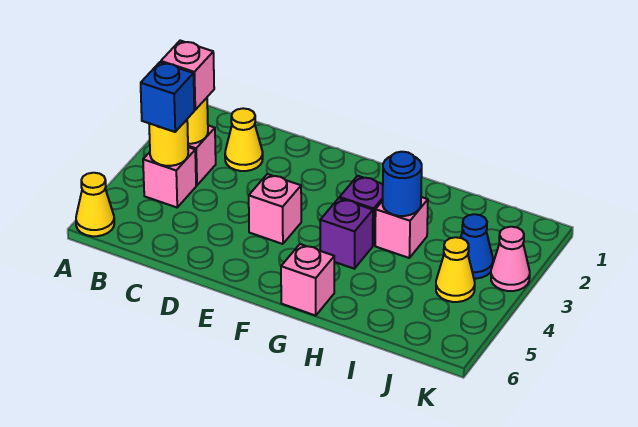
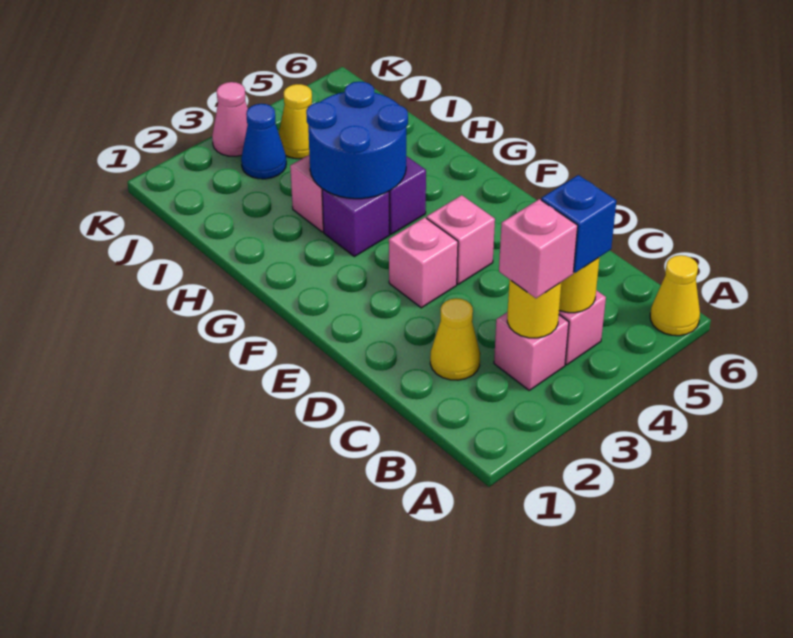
pink brick G6 level 1 -> pink brick E3 level 1
blue round brick H3 level 2 -> blue round brick G3:H4 level 2

